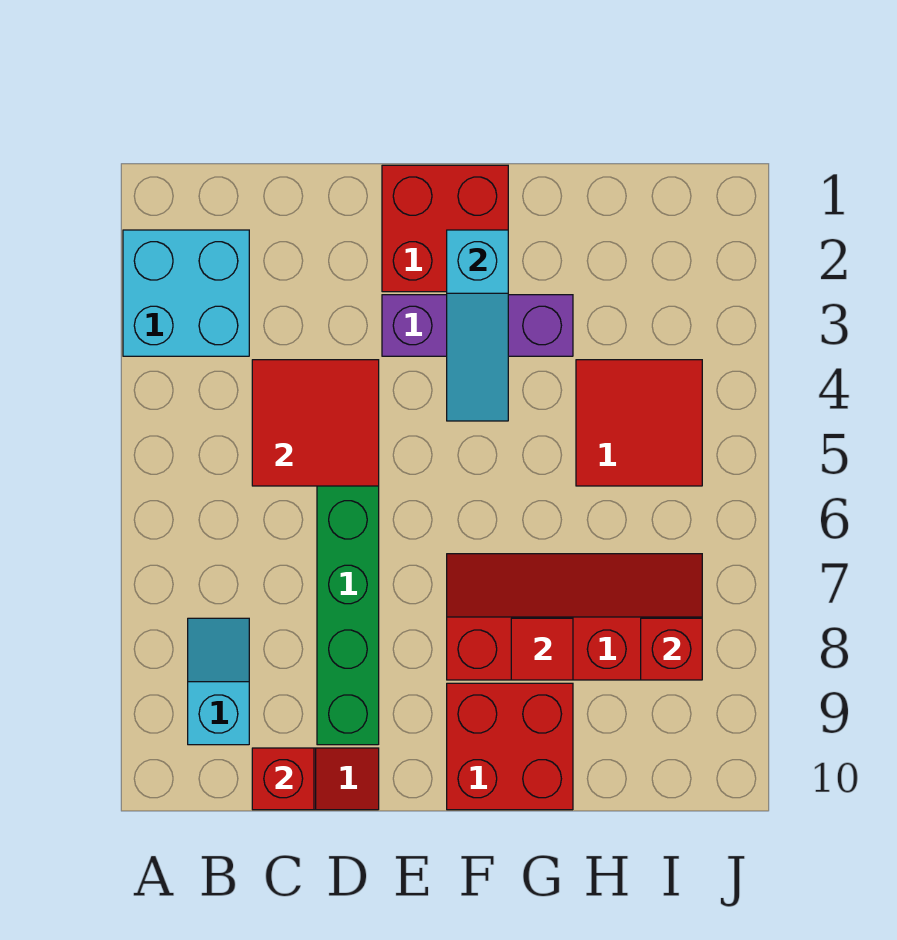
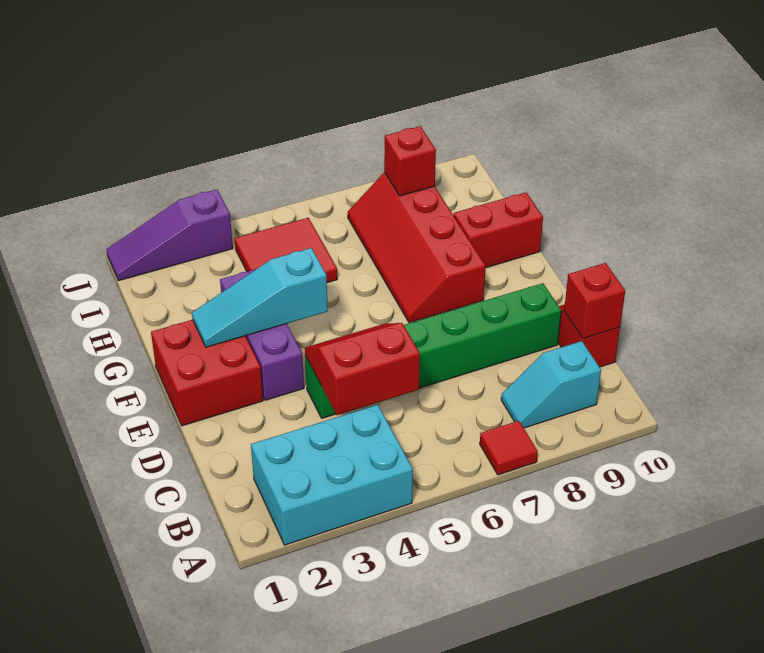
cyan brick A2:B3 level 1 -> cyan brick A2:B4 level 1
red tile C4:D5 level 2 -> red slope C4:D5 level 2 top C
cyan slope F2:F4 level 2 top 2 -> cyan slope F2:F4 level 2 top 4
red brick F9:G10 level 1 -> red brick G9:G10 level 1
red tile G8 level 2 -> red tile A7 level 1
none -> purple slope J1:J3 level 1 top 3

